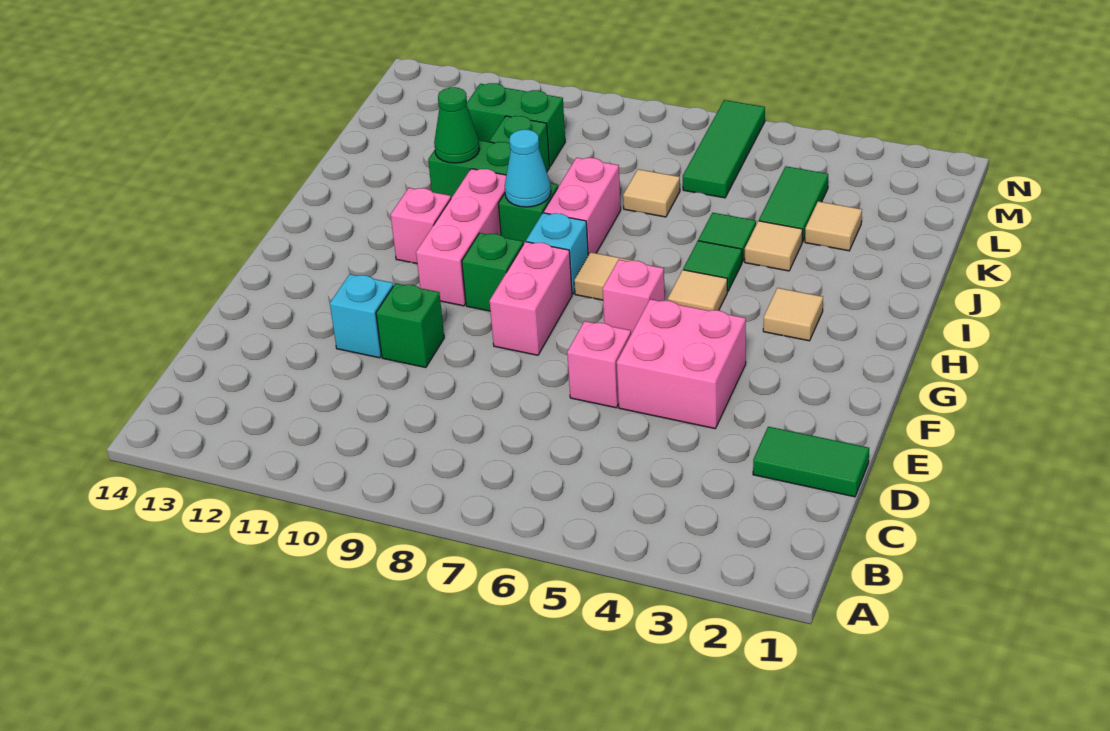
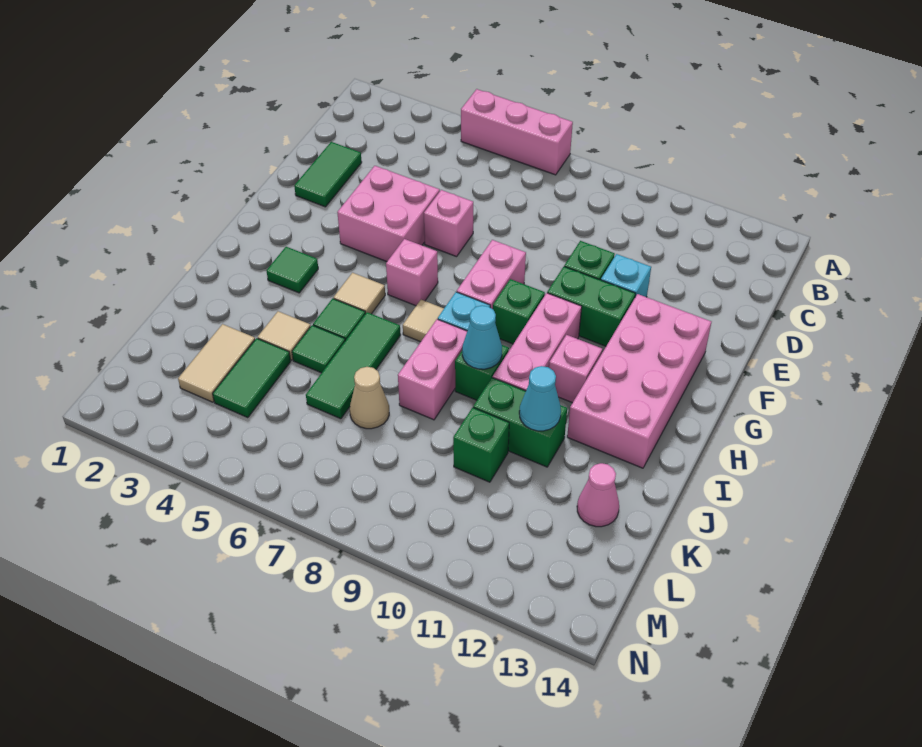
none -> pink brick A5:A7 level 1
green tile D1:D2 level 1 -> green tile D2:E2 level 1
none -> pink brick F12:I13 level 1
tan tile H3 level 1 -> green tile H3 level 1
green cone J11 level 2 -> cyan cone J11 level 2
tan tile K3 level 1 -> tan tile K3:L3 level 1
tan tile K7 level 1 -> tan cone K7 level 1
none -> pink cone K13 level 1
green tile L6:N6 level 1 -> green tile I6:K6 level 1
green brick L10:L11 level 1 -> green brick F10:F11 level 1

